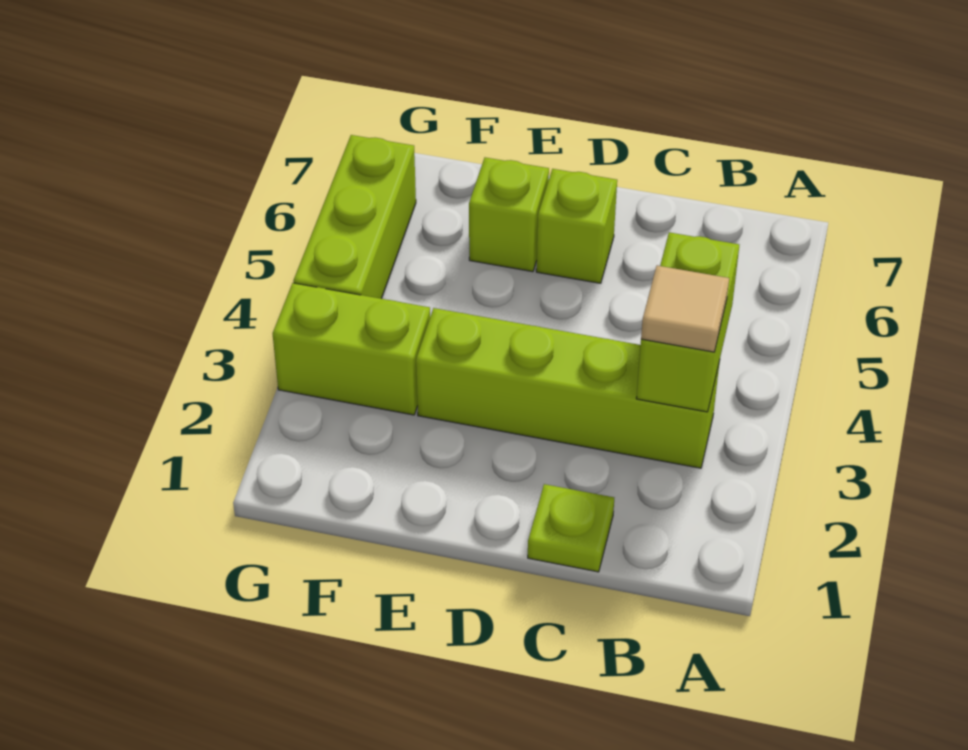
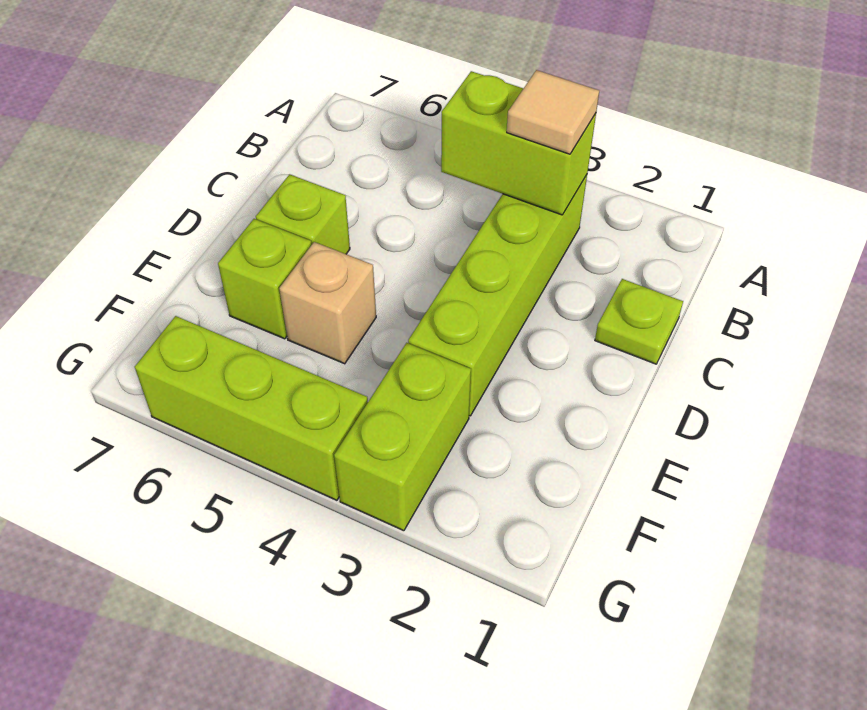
none -> tan brick E5 level 1

